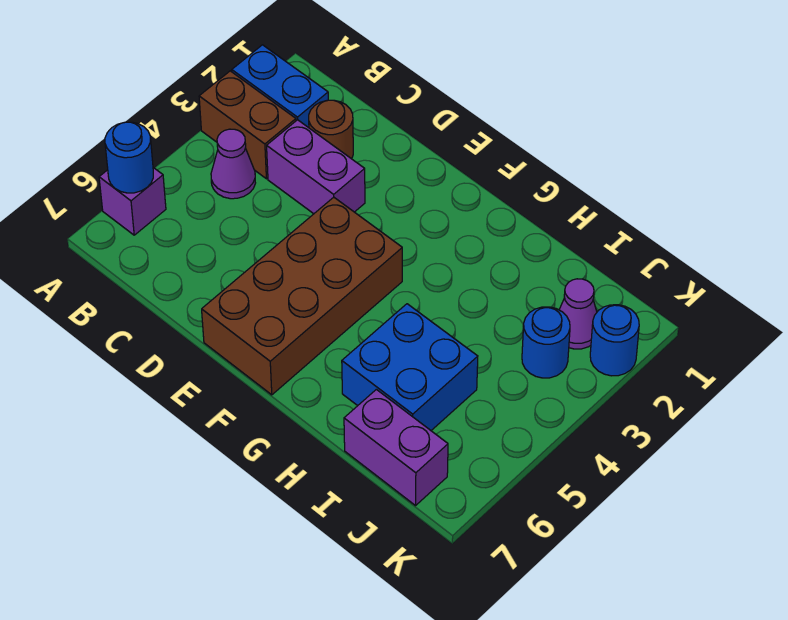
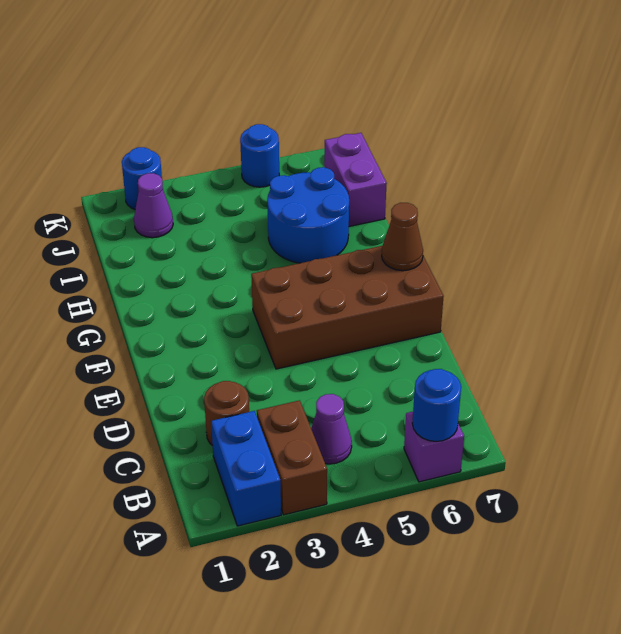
purple brick C3:D3 level 1 -> none
none -> brown cone F7 level 2
blue brick H5:I6 level 1 -> blue round brick H5:I6 level 1
blue round brick J3 level 1 -> blue round brick K5 level 1

